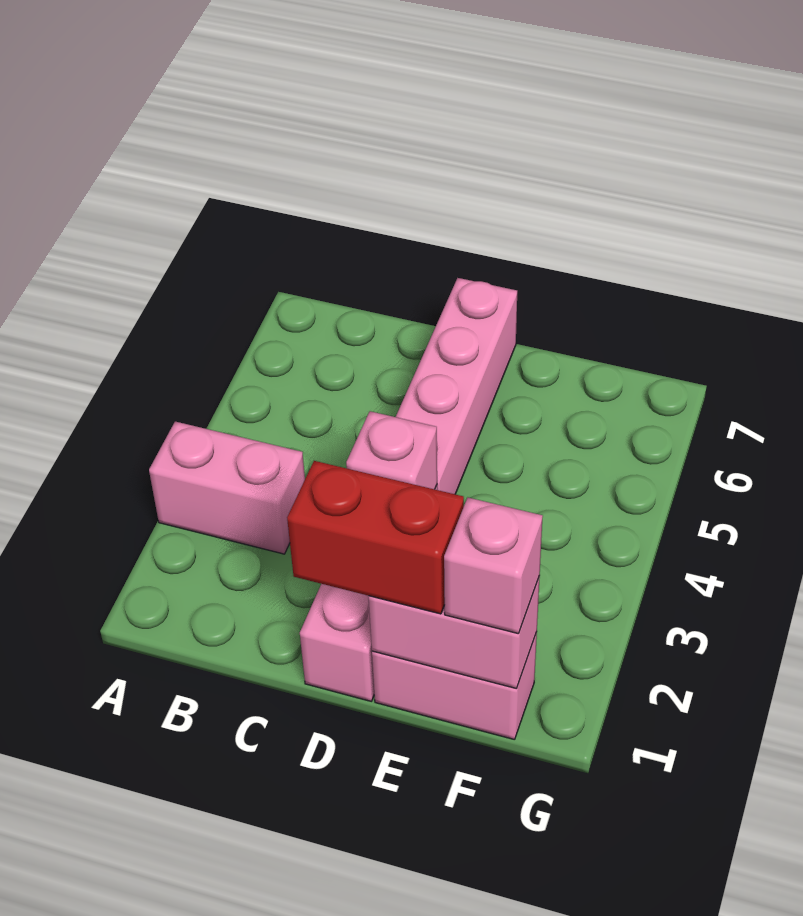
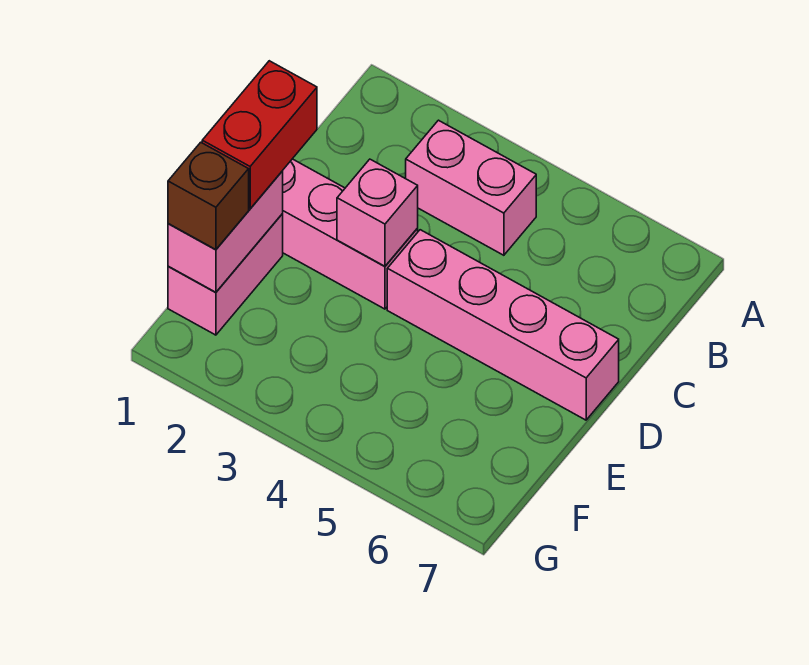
pink brick A3:B3 level 1 -> pink brick B3:B4 level 1
pink brick F1 level 3 -> brown brick F1 level 3

